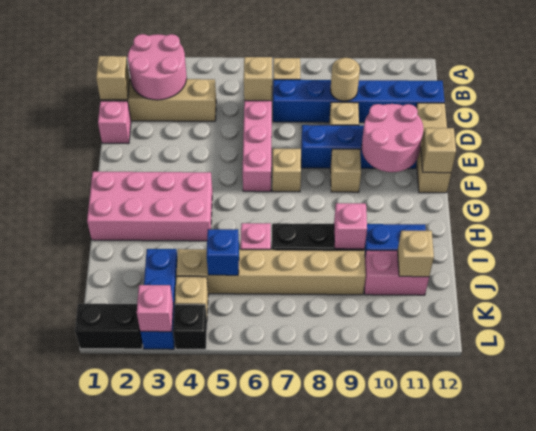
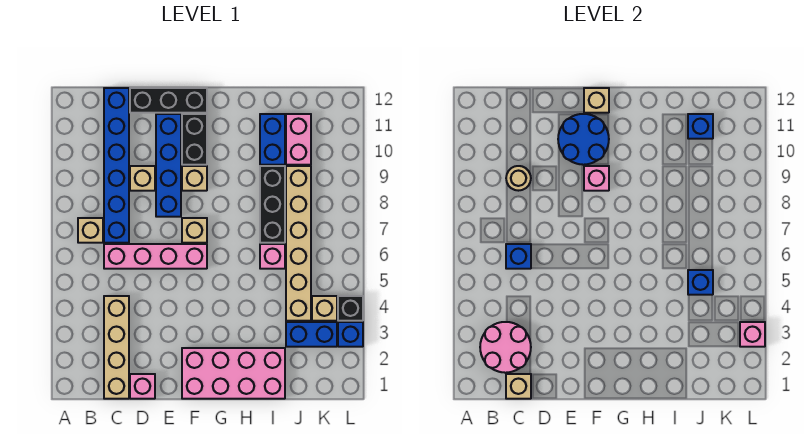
tan brick C6 level 2 -> blue brick C6 level 2
tan brick D12:F12 level 1 -> black brick D12:F12 level 1
pink round brick E10:F11 level 2 -> blue round brick E10:F11 level 2
pink brick G1:H4 level 1 -> pink brick F1:I2 level 1
pink brick I9 level 2 -> pink brick F9 level 2
tan brick J11 level 2 -> blue brick J11 level 2
black brick L1:L2 level 1 -> black brick F10:F11 level 1

